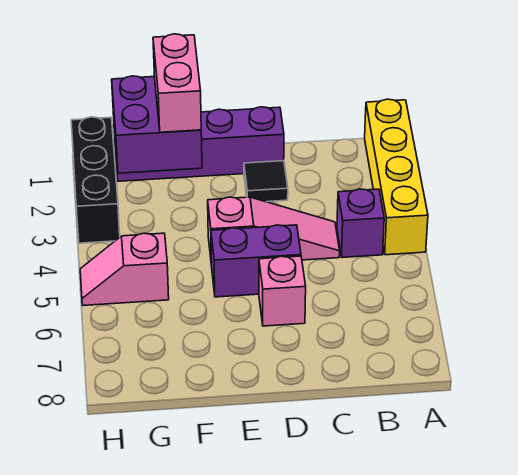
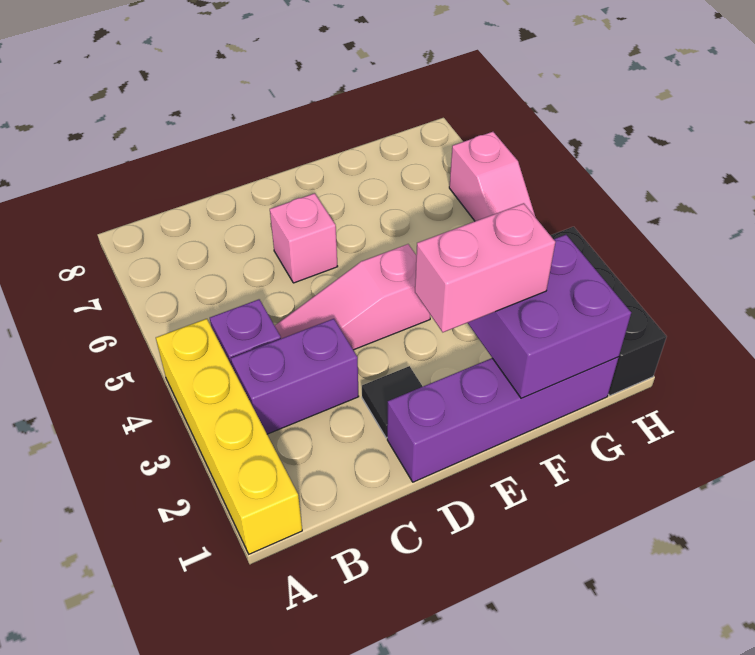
purple brick D5:E5 level 1 -> purple brick B3:C3 level 1
pink brick F1:F2 level 3 -> pink brick E2:F2 level 3
pink slope G5:H5 level 1 top G -> pink slope H5:H6 level 1 top 6

